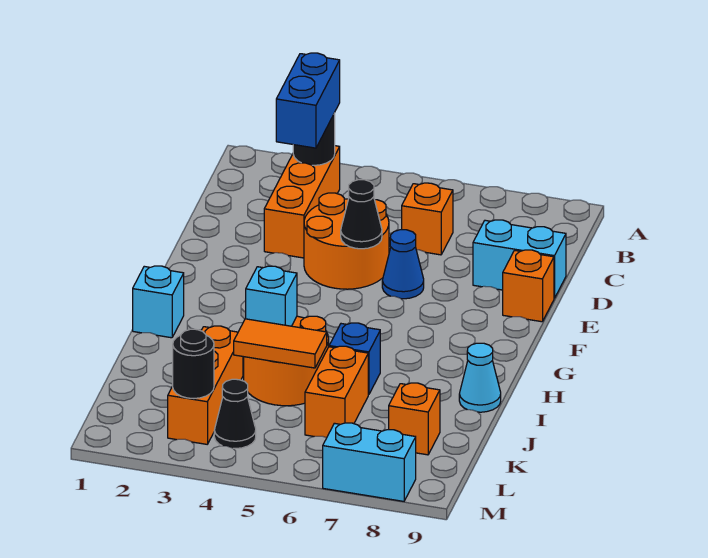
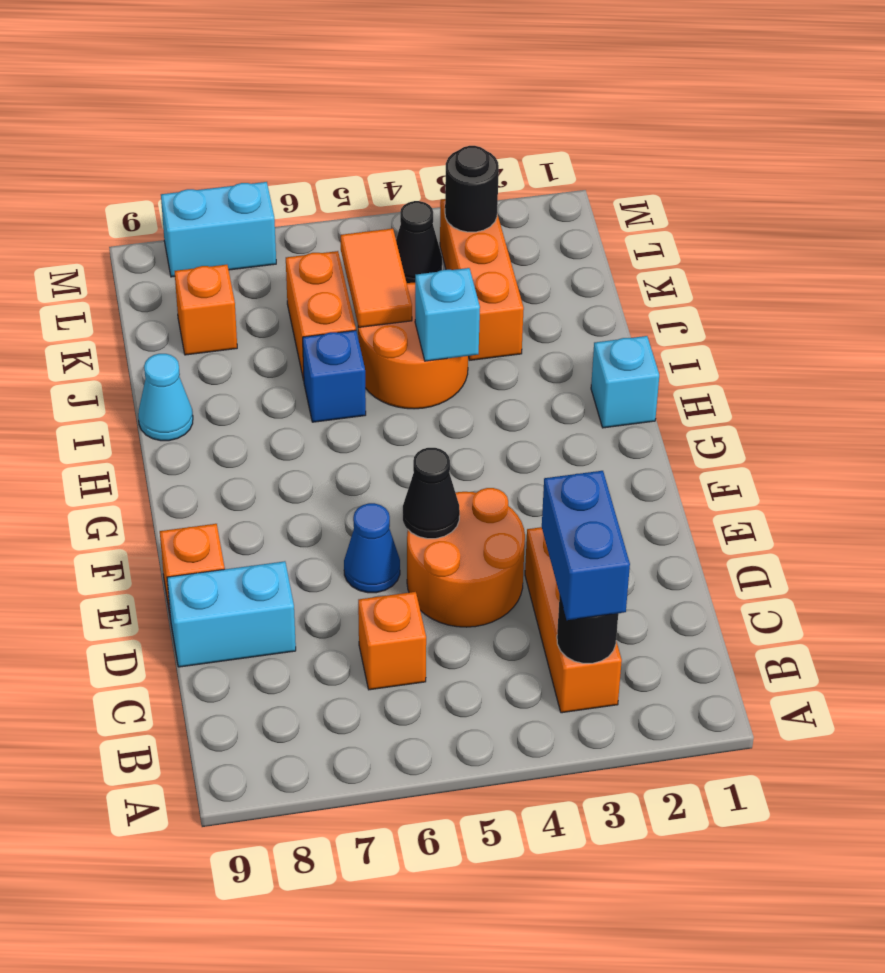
orange tile J4:J5 level 2 -> orange tile J5:K5 level 2

